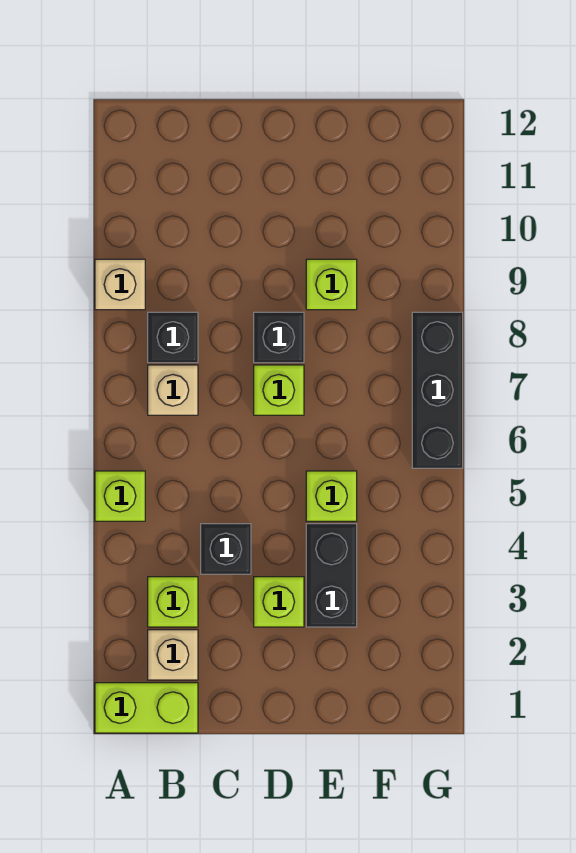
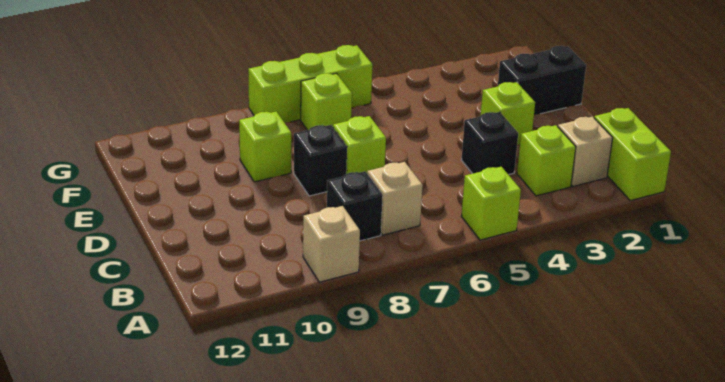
black brick E3:E4 level 1 -> black brick E1:E2 level 1
lime brick E5 level 1 -> lime brick F7 level 1
black brick G6:G8 level 1 -> lime brick G6:G8 level 1

